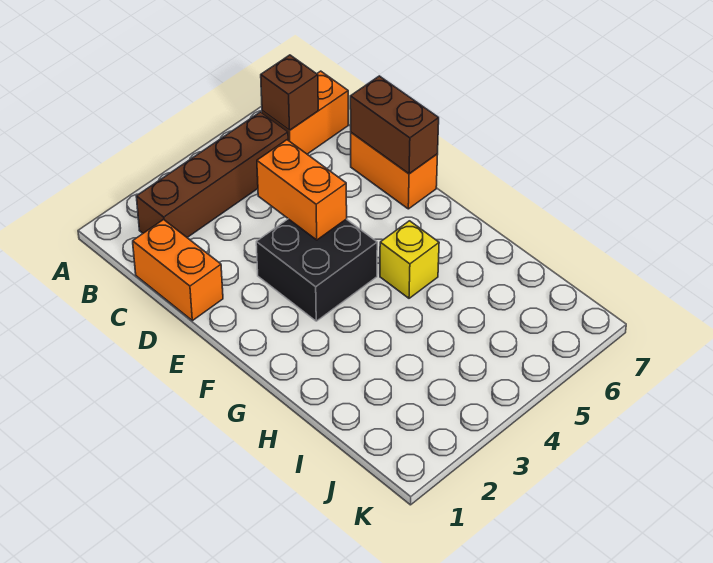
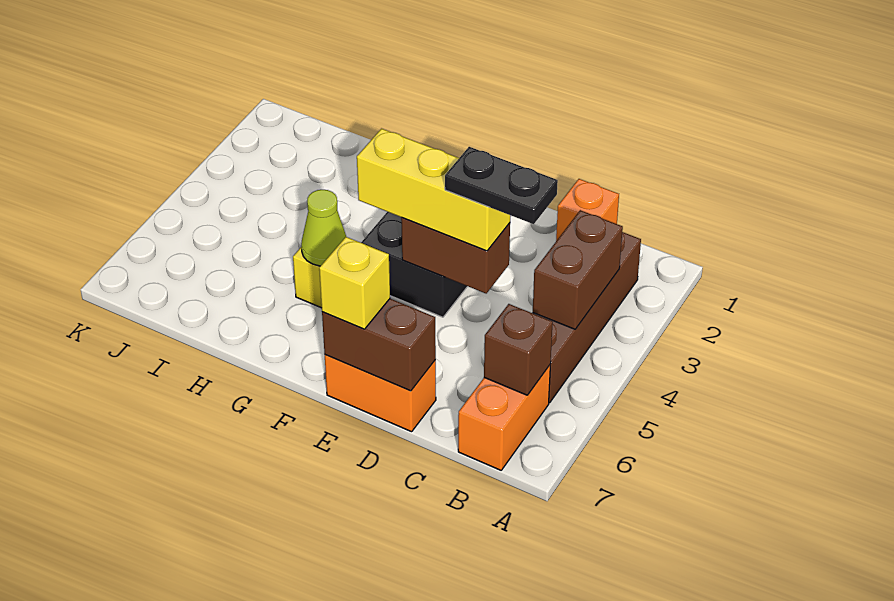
none -> brown brick B3:B4 level 2
orange brick C1:D1 level 1 -> orange brick C1 level 1
none -> black plate C4:D4 level 4
orange brick D4:E4 level 2 -> brown brick D4:E4 level 2
none -> yellow brick D4:F4 level 3
none -> yellow brick E7 level 3
none -> lime cone G5 level 2

